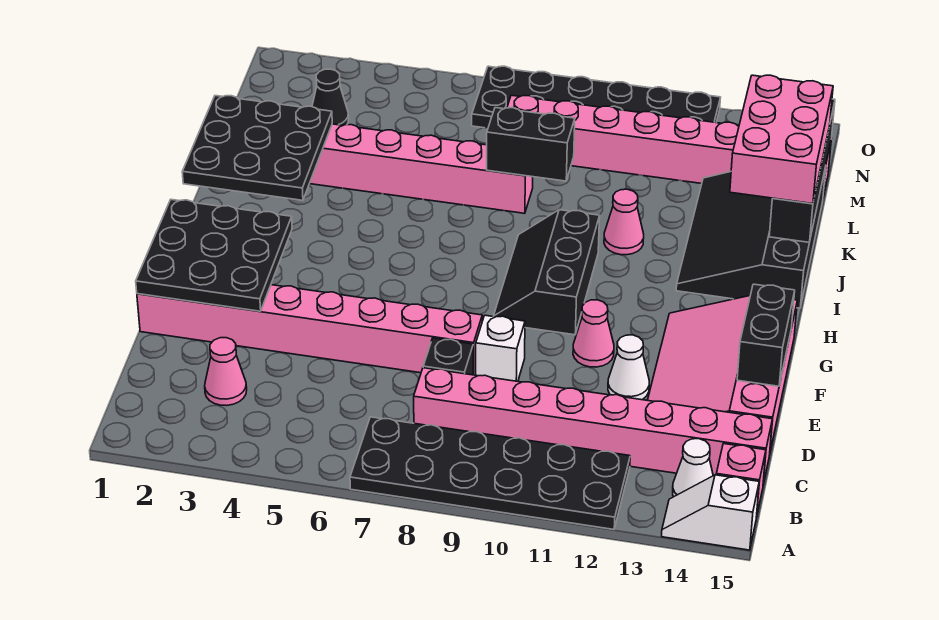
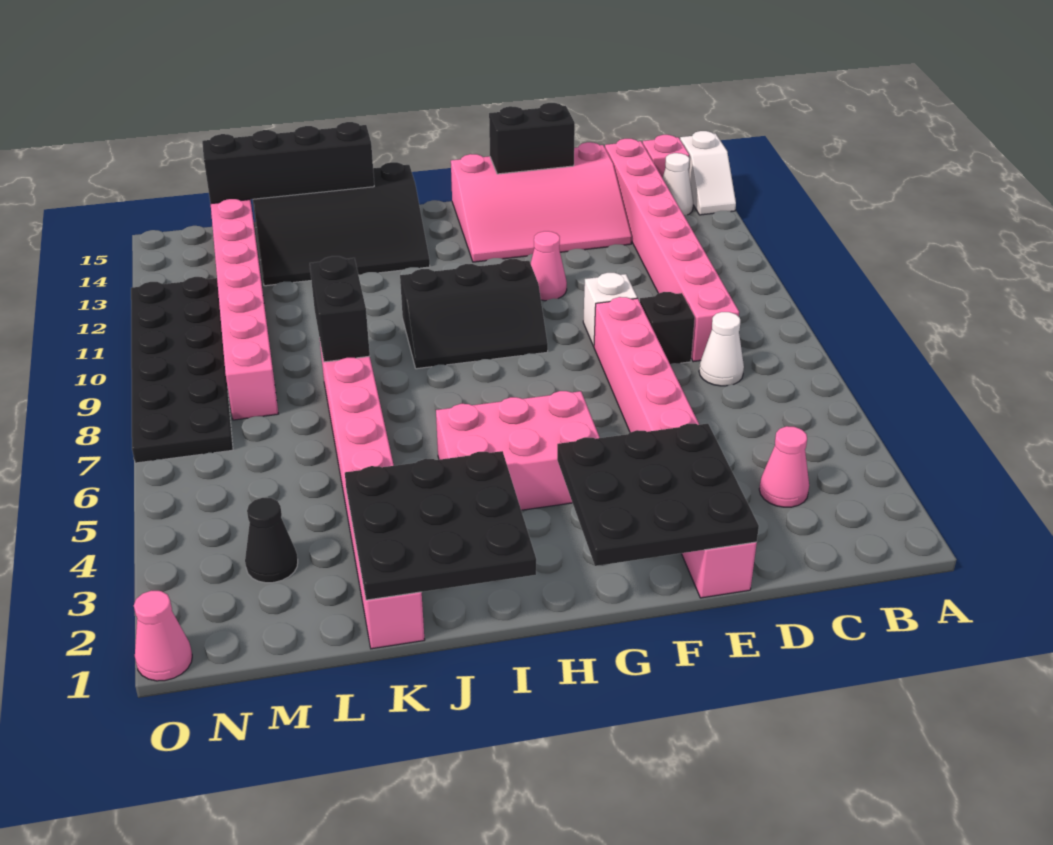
black plate A7:B12 level 1 -> none
white cone E12 level 1 -> white cone C7 level 1
pink cone J11 level 1 -> pink cone O1 level 1
pink brick J14:L15 level 3 -> pink brick G4:I5 level 1

